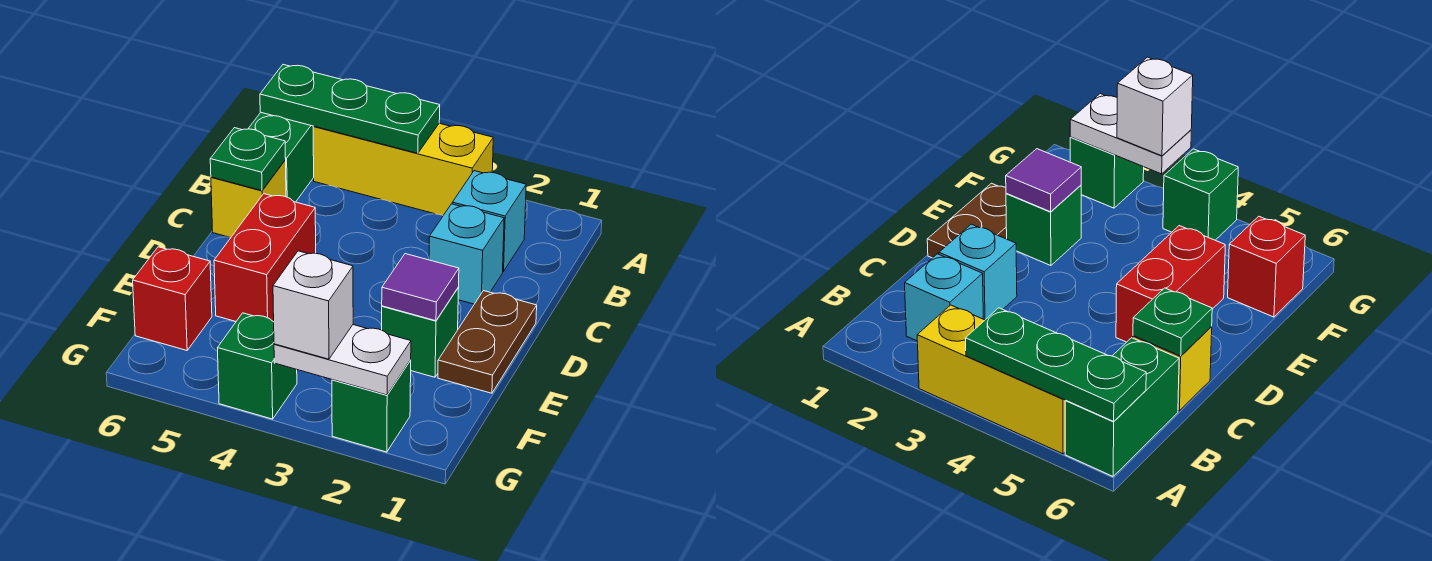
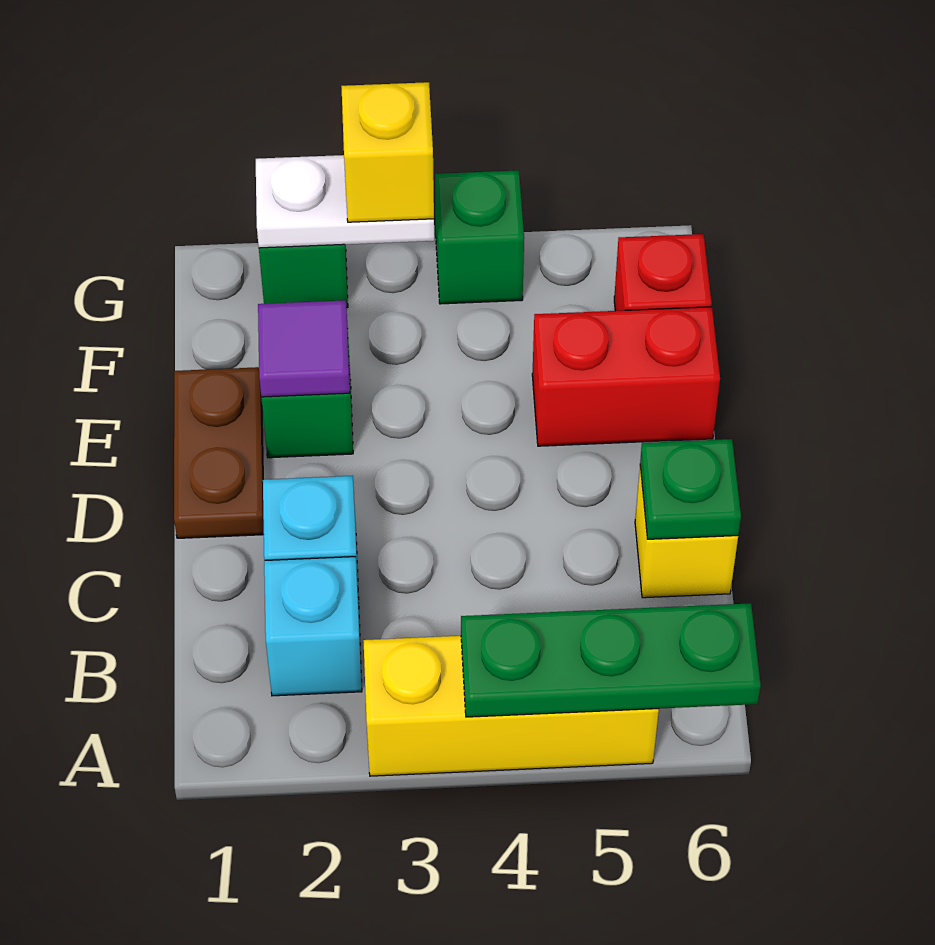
green brick A6:B6 level 1 -> none
red brick D5:E5 level 1 -> red brick E5:E6 level 1
white brick G3 level 3 -> yellow brick G3 level 3

